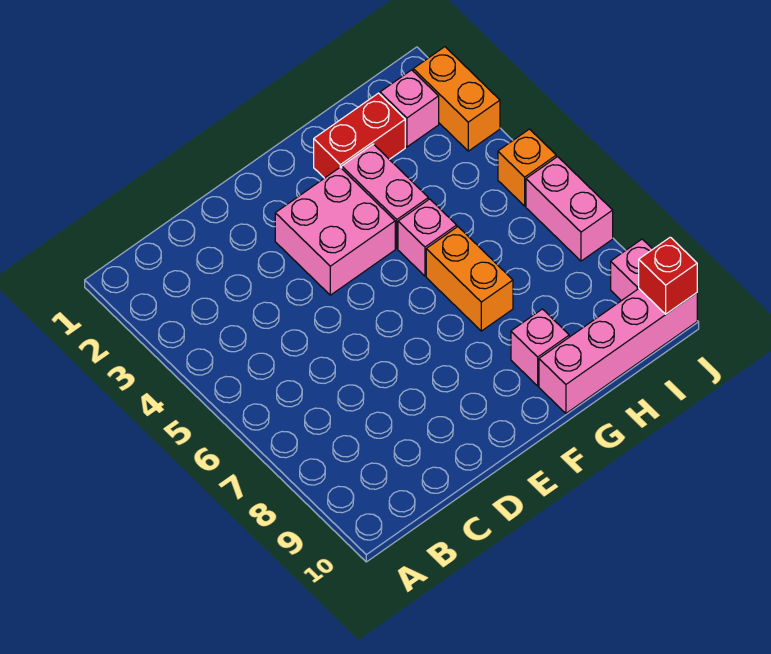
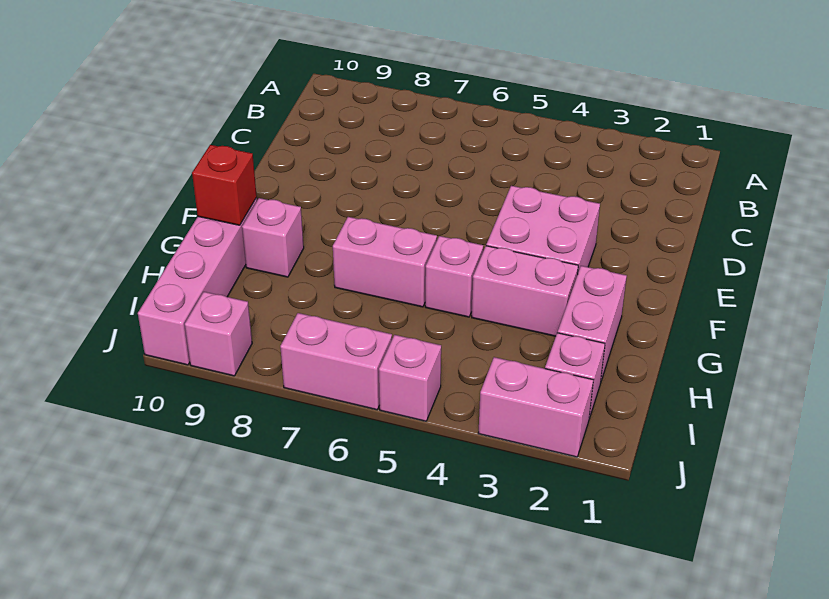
red brick G2:H2 level 1 -> pink brick G2:H2 level 1
orange brick G6:G7 level 1 -> pink brick G6:G7 level 1
orange brick J2:J3 level 1 -> pink brick J2:J3 level 1
orange brick J5 level 1 -> pink brick J5 level 1
red brick J10 level 2 -> red brick G10 level 2

